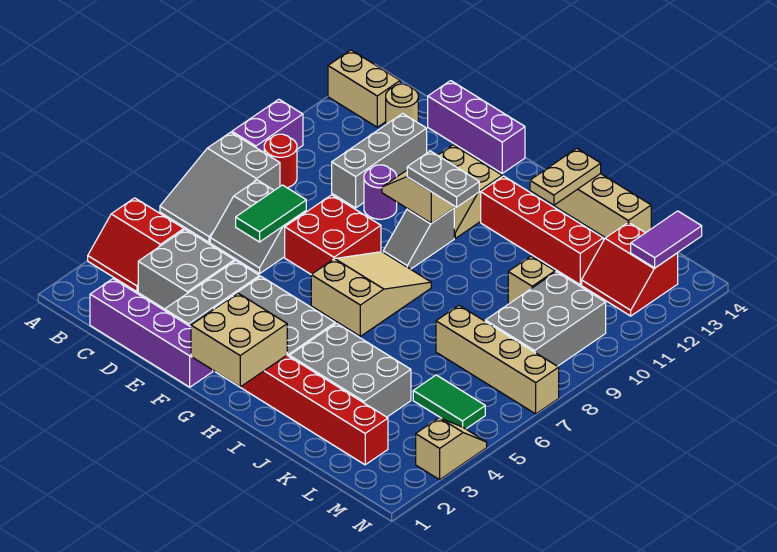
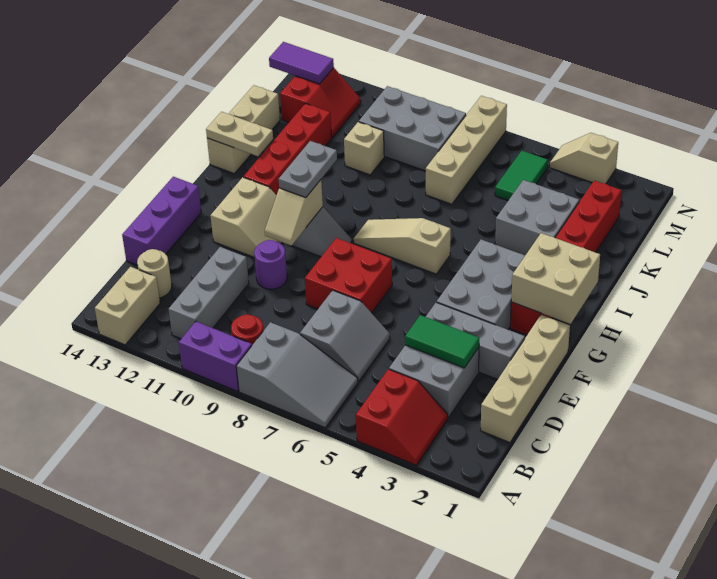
purple brick C1:F1 level 1 -> tan brick C1:F1 level 1
green tile D6:D7 level 2 -> green tile D3:D4 level 2
grey brick D10:D12 level 1 -> grey brick B11:D11 level 1
tan slope G6:H8 level 1 top 6 -> tan slope H6:H8 level 1 top 6
grey brick I3:K4 level 1 -> grey brick J3:K4 level 1

